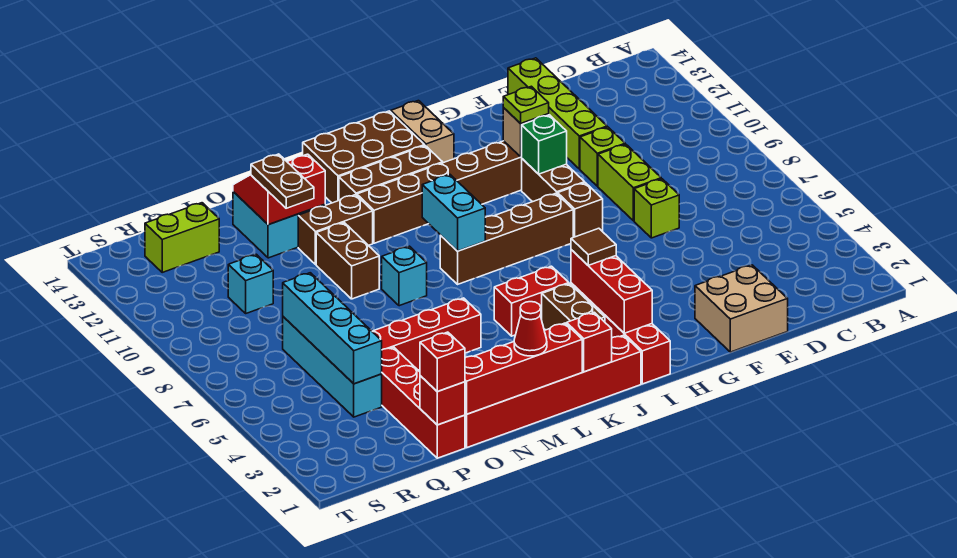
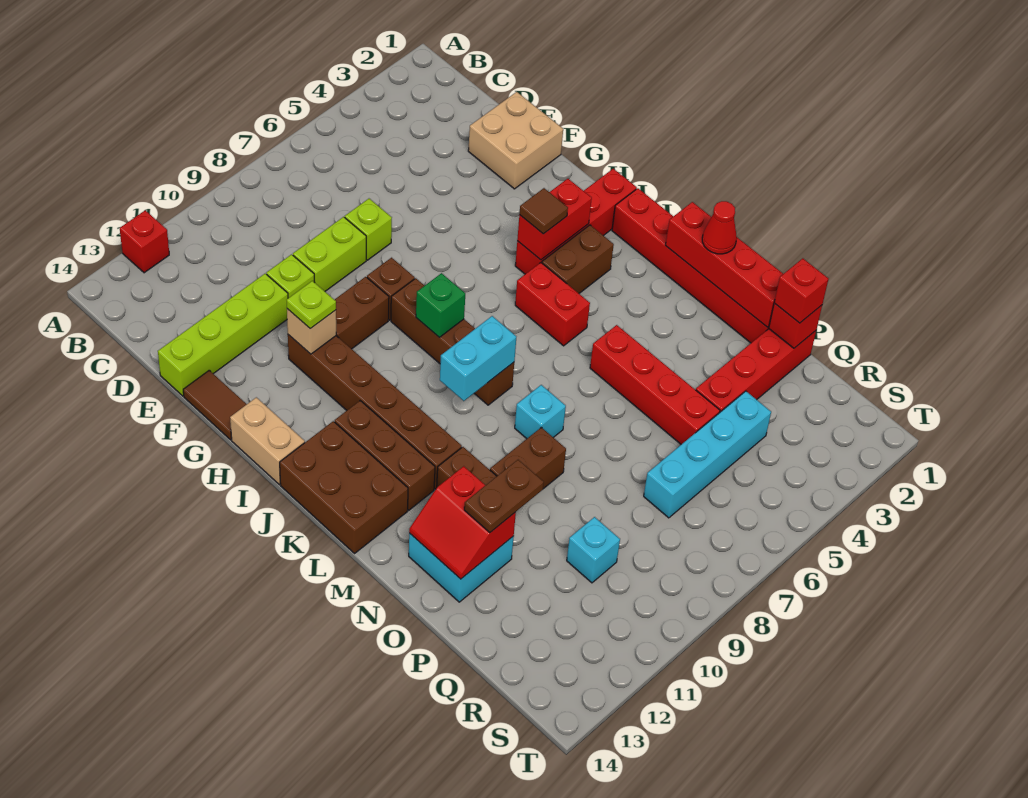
none -> brown tile F14:G14 level 1
green brick G10 level 2 -> green brick I8 level 2
red brick I2:I4 level 2 -> red brick I3:I4 level 2
tan brick I13:I14 level 1 -> tan brick H14:I14 level 1
red brick K1 level 2 -> red brick A12 level 1
cyan brick Q4:Q7 level 2 -> none
lime brick Q13:R13 level 1 -> none

